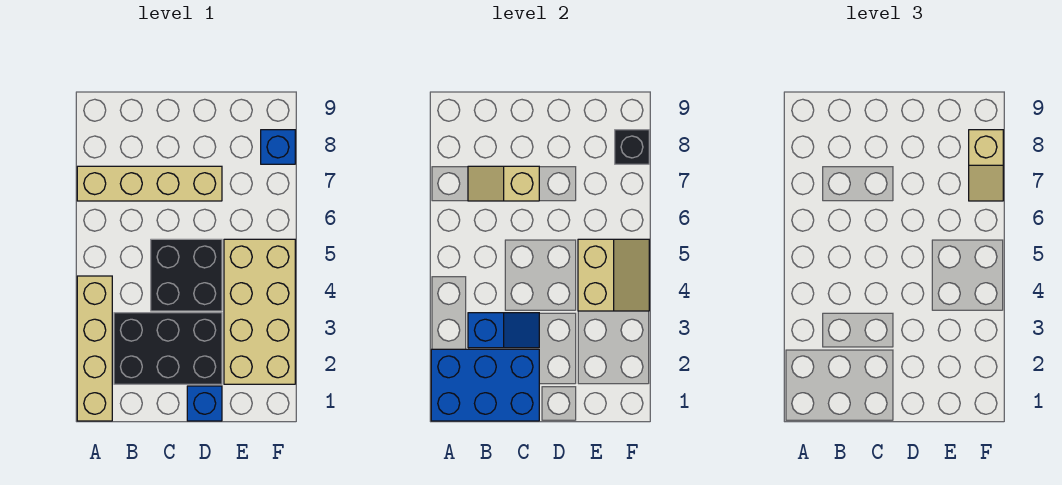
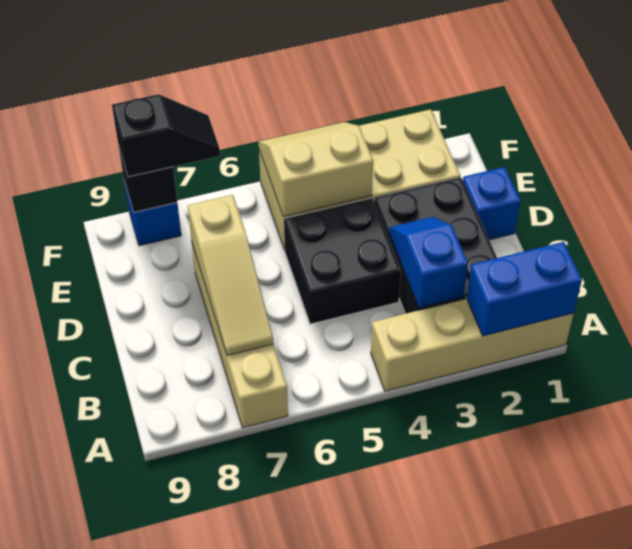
blue brick A1:C2 level 2 -> blue brick A1:A2 level 2
tan slope B7:C7 level 2 top C -> tan slope B7:D7 level 2 top D
tan slope F7:F8 level 3 top 8 -> black slope F7:F8 level 3 top 8

